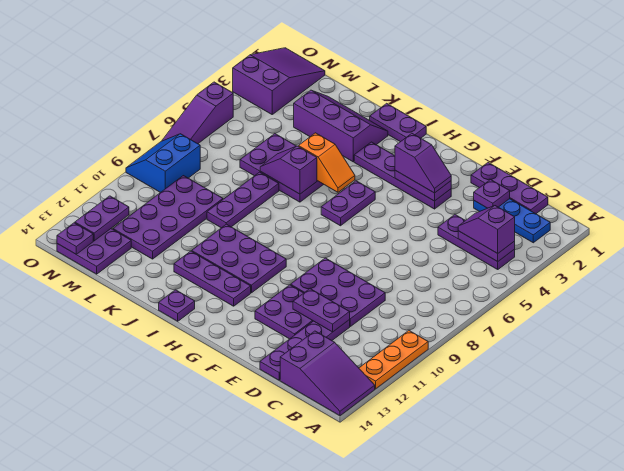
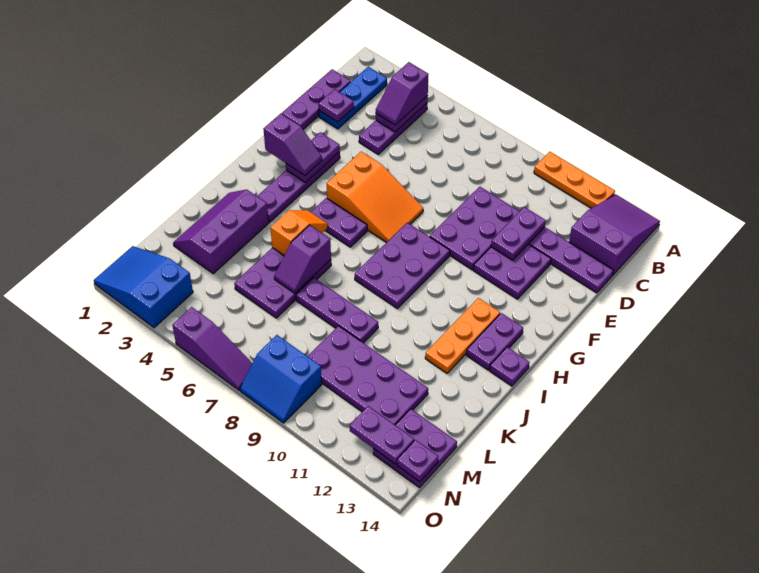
purple slope F3:G3 level 3 top G -> purple slope G2:G3 level 3 top 2
none -> orange slope F5:G7 level 1 top 5
purple plate H10:J11 level 1 -> purple plate G8:I9 level 1
purple plate H12:J12 level 1 -> orange plate H12:J12 level 1
purple plate I1:J1 level 1 -> purple plate H13:I13 level 1
purple slope N1:O3 level 1 top 3 -> blue slope N1:O3 level 1 top 3

